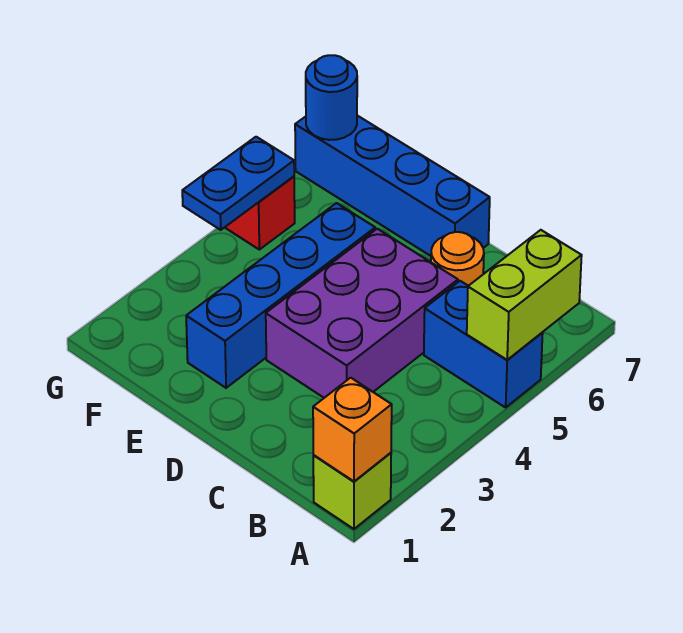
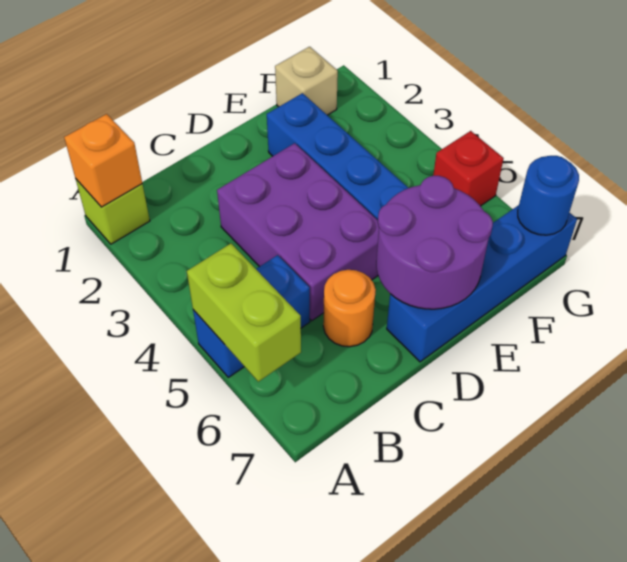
none -> purple round brick D6:E7 level 2
none -> tan brick F1 level 1
blue plate G4:G5 level 2 -> none

